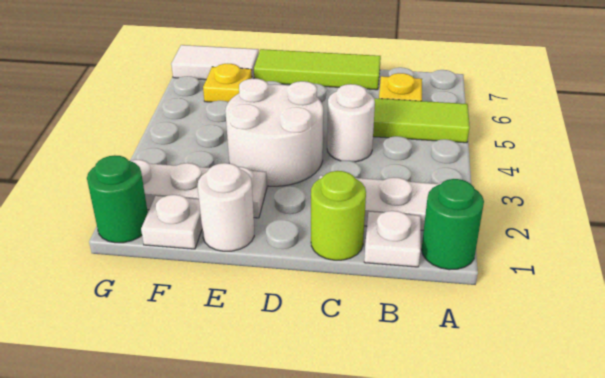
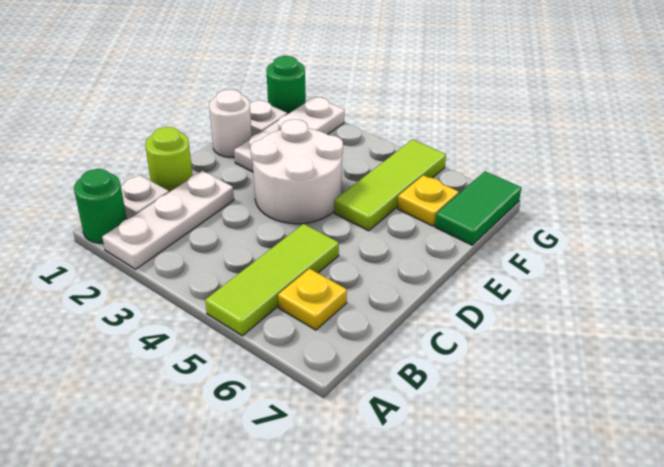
white round brick C4 level 1 -> none
lime tile C7:E7 level 1 -> lime tile E5:G5 level 1
white tile F7:G7 level 1 -> green tile F7:G7 level 1

